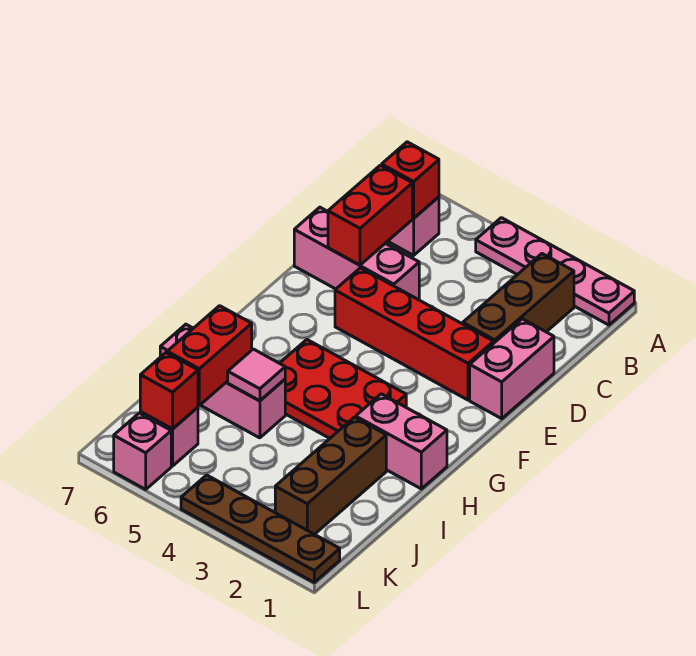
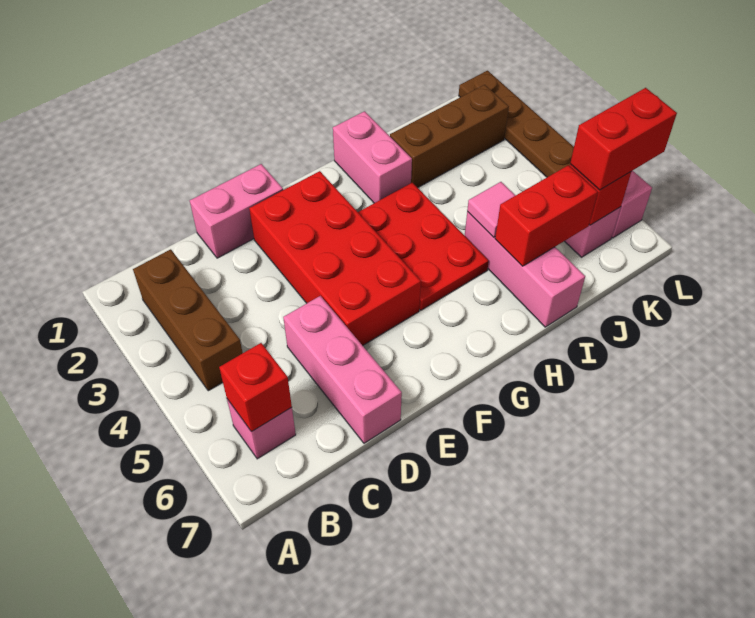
pink plate A1:A4 level 1 -> none
brown brick B2:D2 level 1 -> brown brick B2:B4 level 1
red brick C6:D6 level 2 -> red brick K6:L6 level 3
red brick E2:E5 level 1 -> red brick E2:F5 level 1

